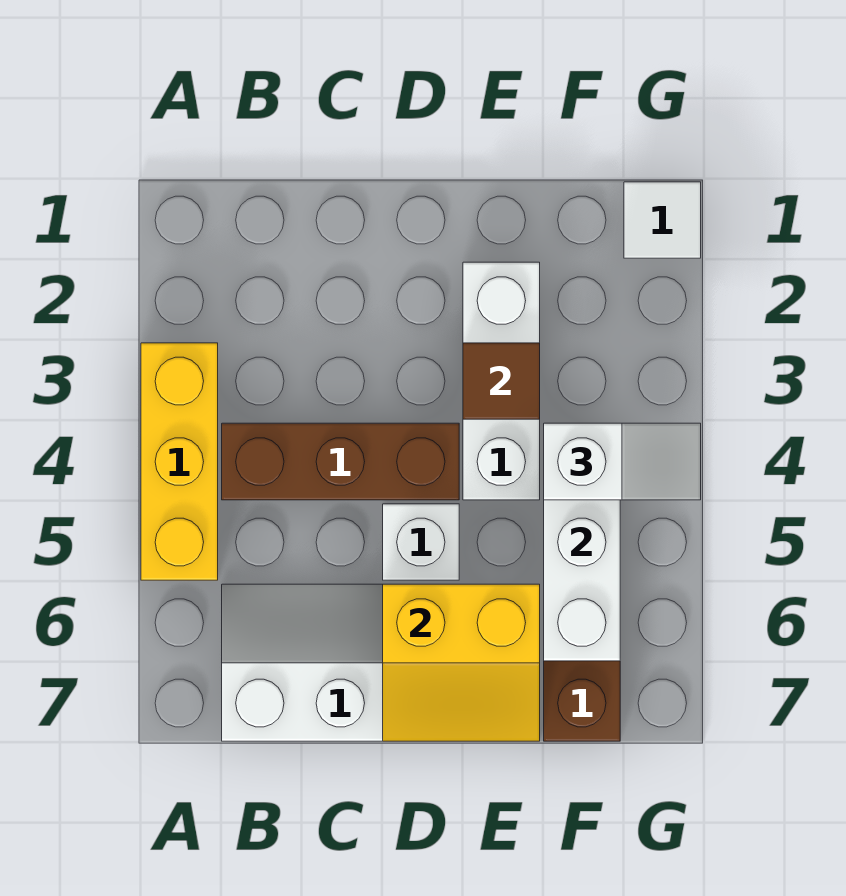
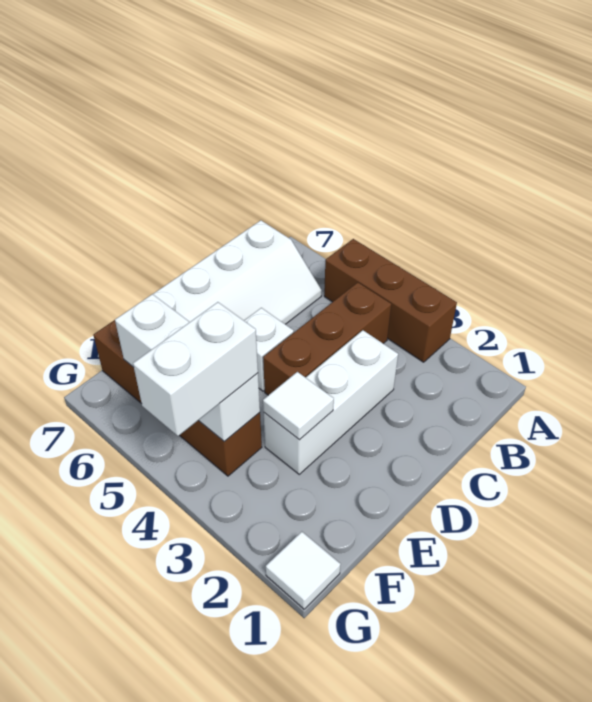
yellow brick A3:A5 level 1 -> brown brick A3:A5 level 1
yellow slope D6:E7 level 2 top 6 -> none
white brick E2:E4 level 1 -> white brick C3:E3 level 1
brown tile E3 level 2 -> white tile E3 level 2
white slope F4:G4 level 3 top F -> white brick F4:G4 level 3

